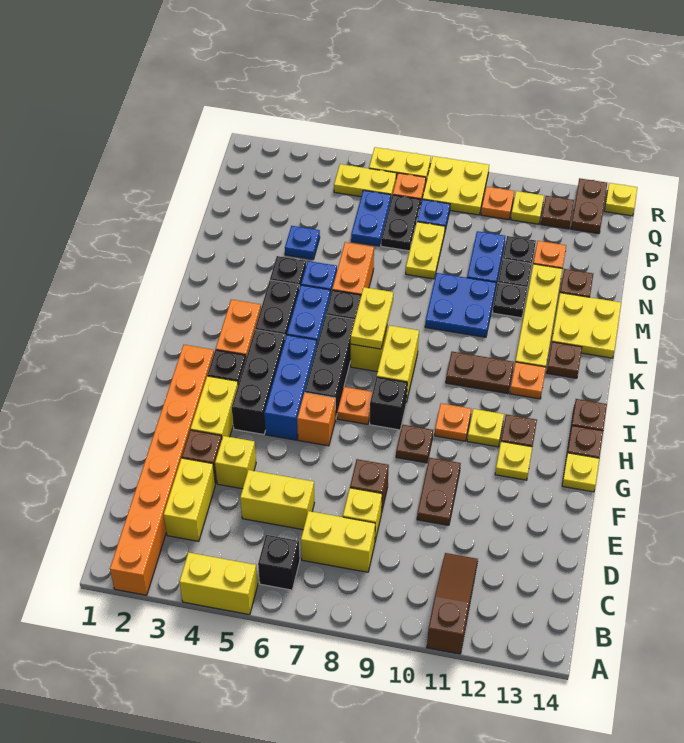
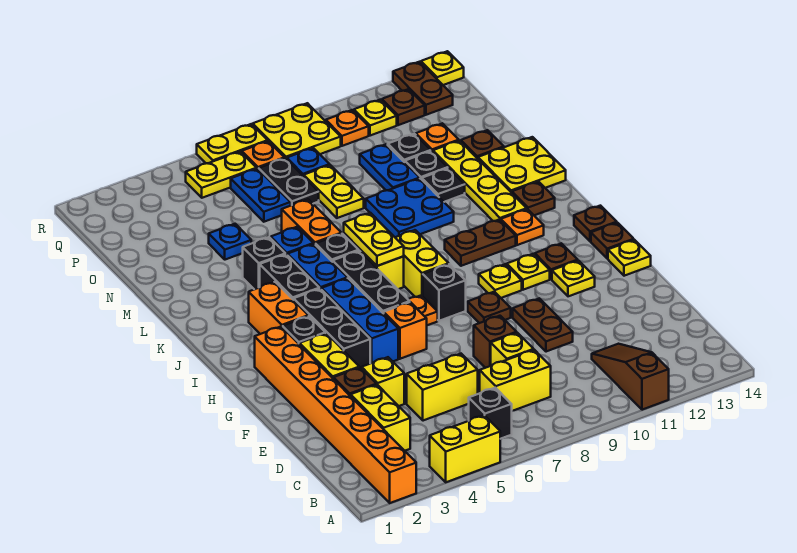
orange plate H10 level 1 -> yellow plate H10 level 1

